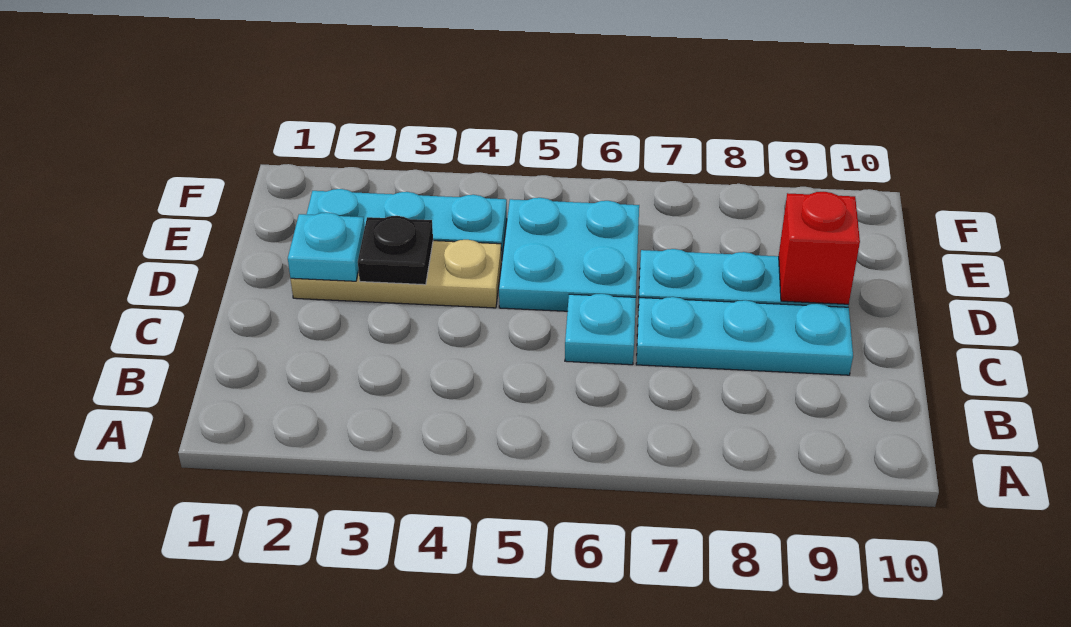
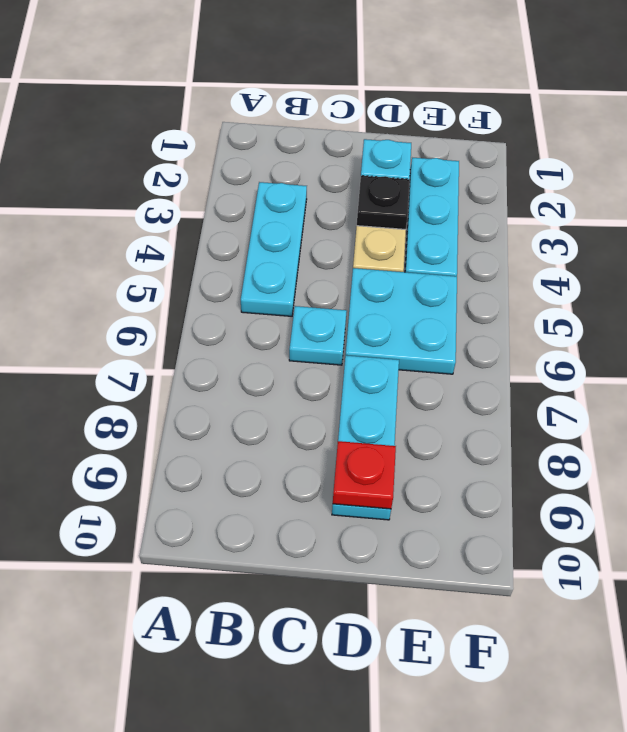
cyan plate C7:C9 level 1 -> cyan plate B3:B5 level 1
red brick D9 level 2 -> red plate D9 level 2

